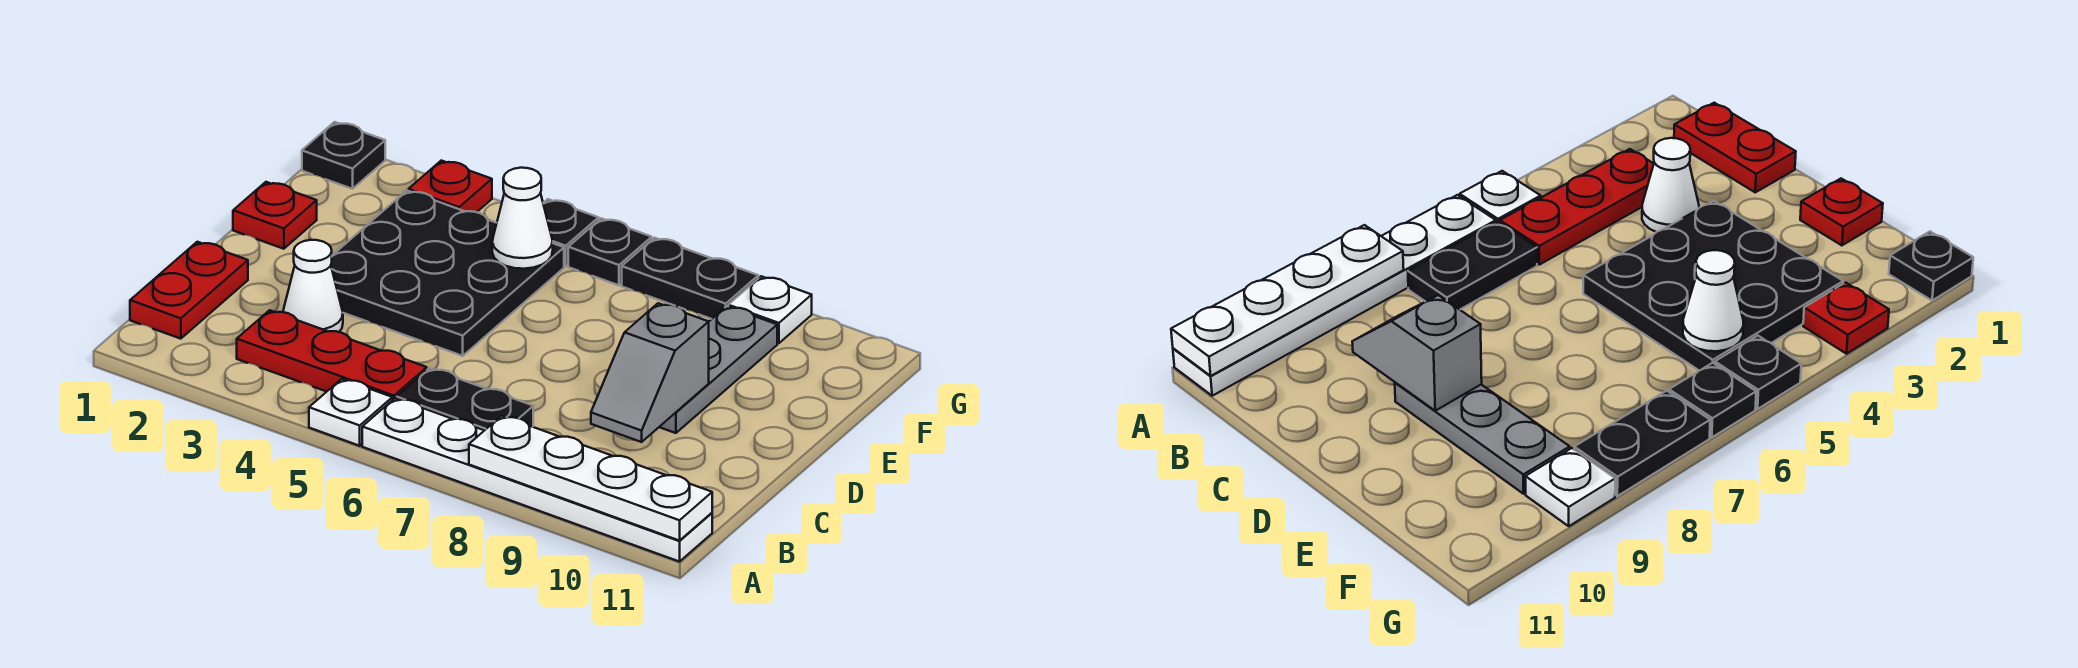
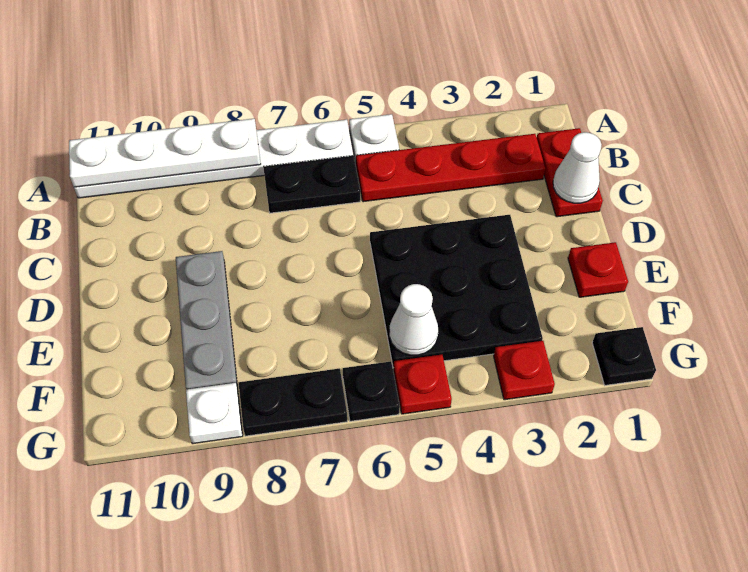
red plate B3:B5 level 1 -> red plate B2:B5 level 1
white cone C3 level 1 -> white cone C1 level 2
grey slope C9:D9 level 2 top D -> none
black plate G5 level 1 -> red plate G5 level 1

